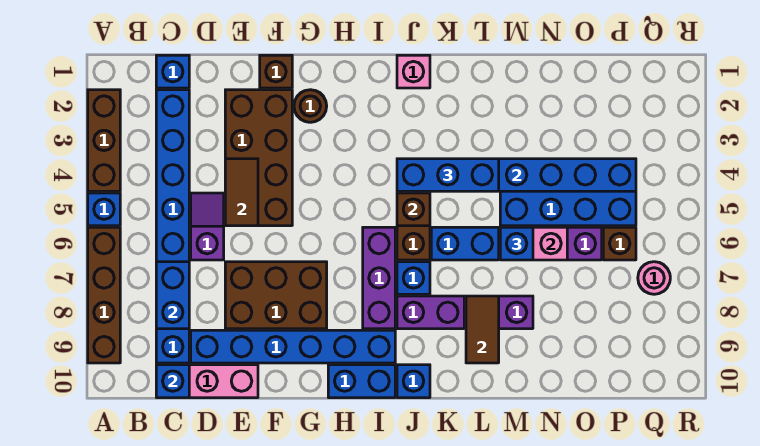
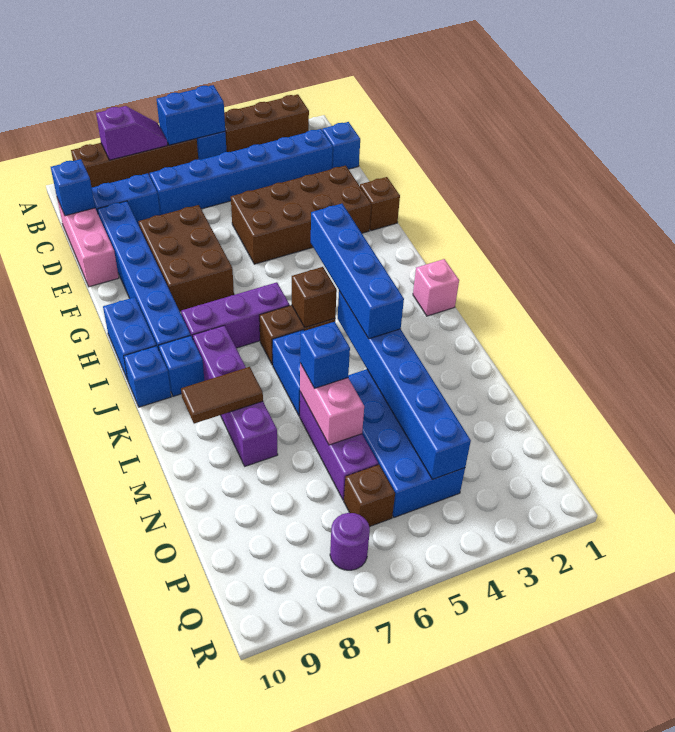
blue brick C7:C8 level 2 -> blue brick A5:A6 level 2
purple slope D5:D6 level 1 top 6 -> purple slope A7:A8 level 2 top 8
brown tile E4:E5 level 2 -> none
brown round brick G2 level 1 -> none
blue brick J4:L4 level 3 -> blue brick I4:L4 level 3
blue brick J7 level 1 -> blue brick J9 level 1
pink round brick Q7 level 1 -> purple round brick Q7 level 1

